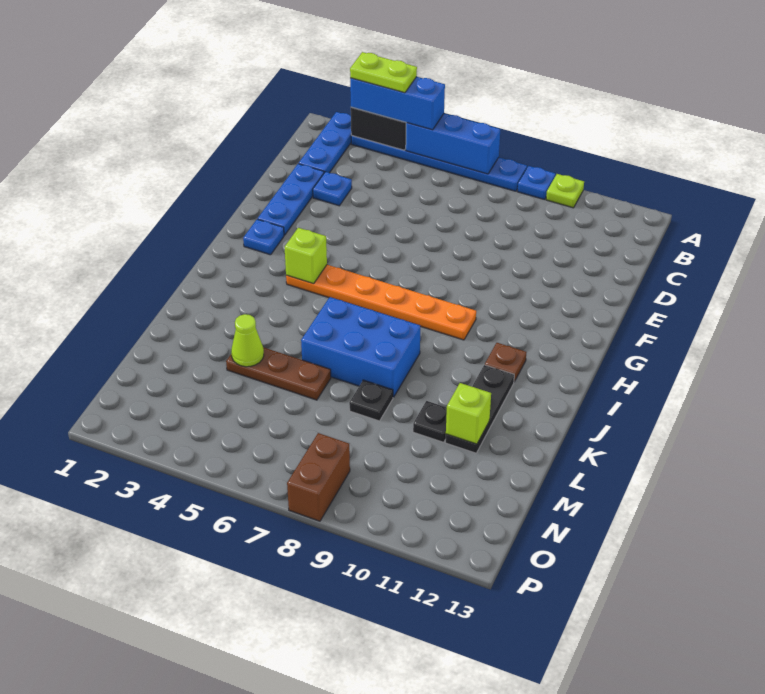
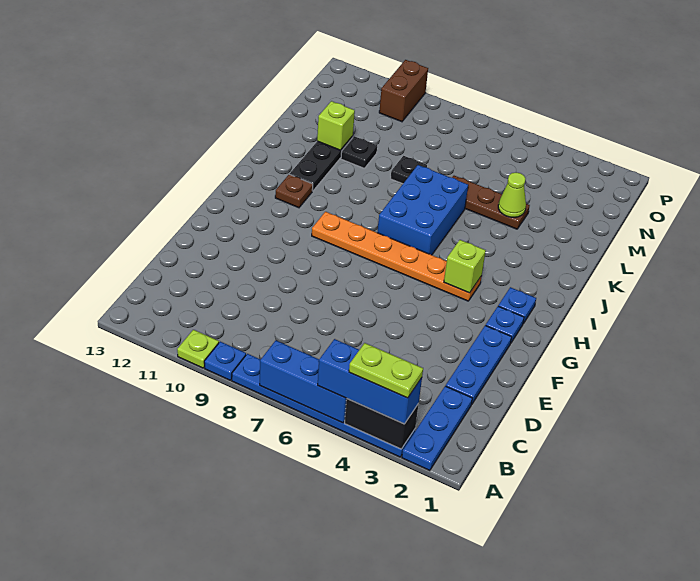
blue plate D3 level 1 -> blue plate H2 level 1
blue brick J6:K8 level 1 -> blue brick I6:K7 level 1
brown brick O8:P8 level 1 -> brown brick O10:P10 level 1

